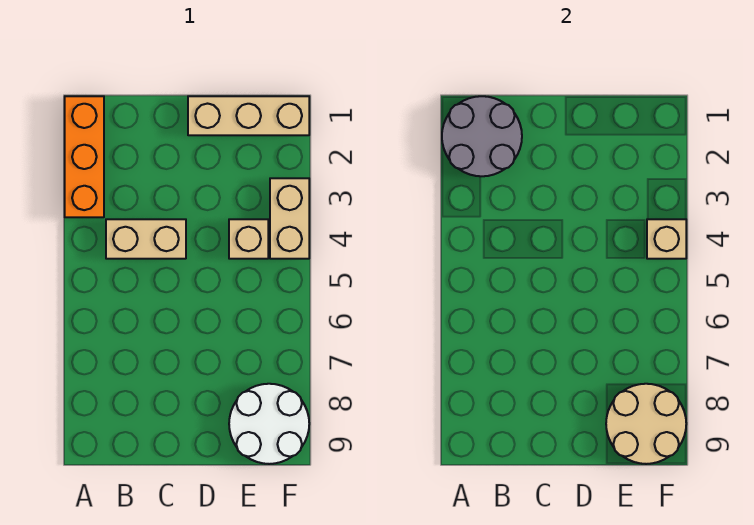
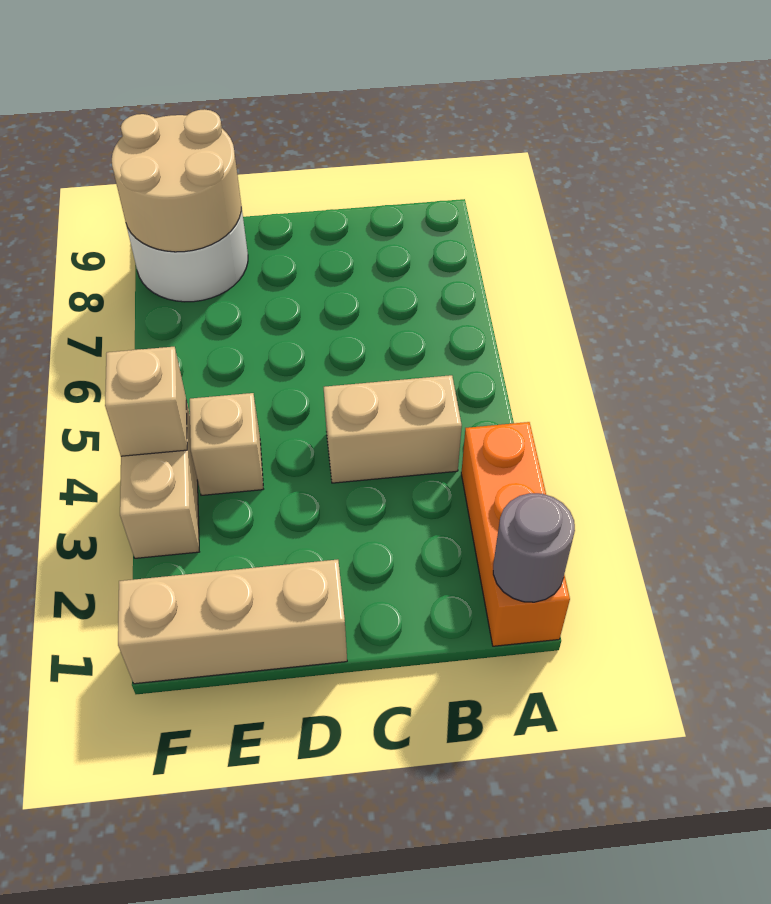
grey round brick A1:B2 level 2 -> grey round brick A1 level 2

